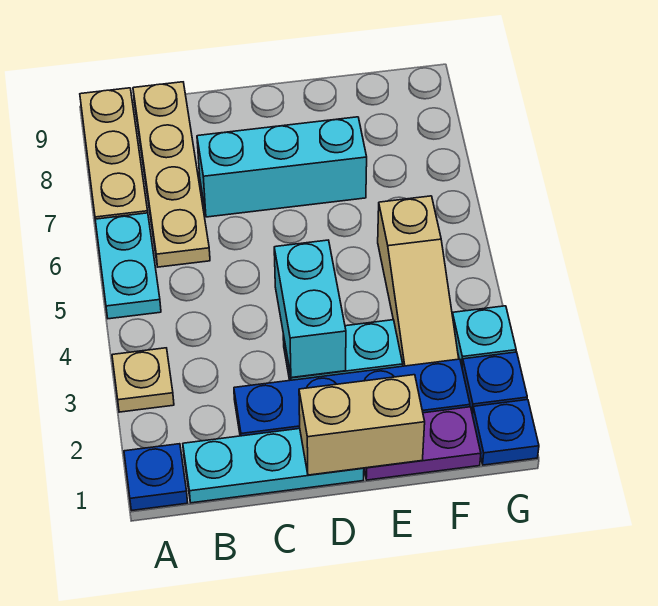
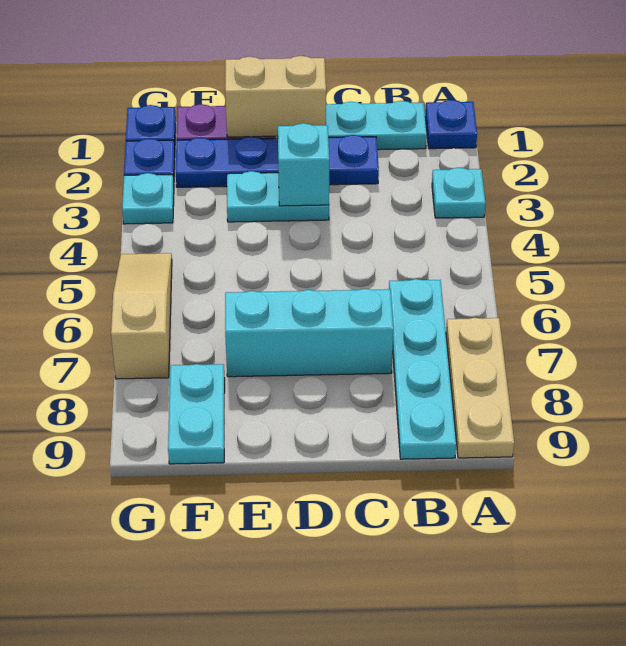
tan plate A3 level 1 -> cyan plate A3 level 1
cyan plate A5:A6 level 1 -> cyan plate F8:F9 level 1
tan plate B6:B9 level 1 -> cyan plate B6:B9 level 1
cyan brick D3:D4 level 2 -> cyan brick D3 level 2
tan slope F3:F5 level 1 top 5 -> tan slope G5:G7 level 1 top 7

